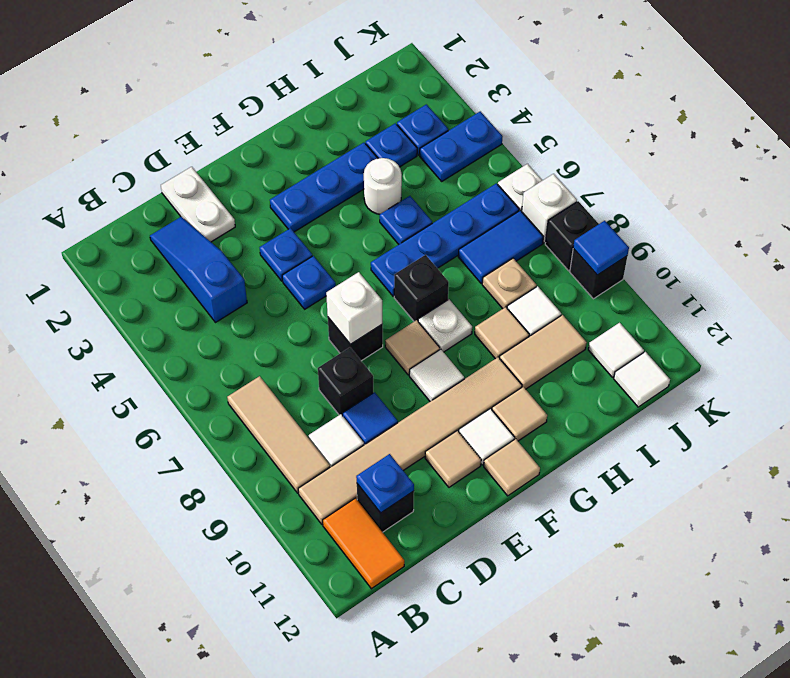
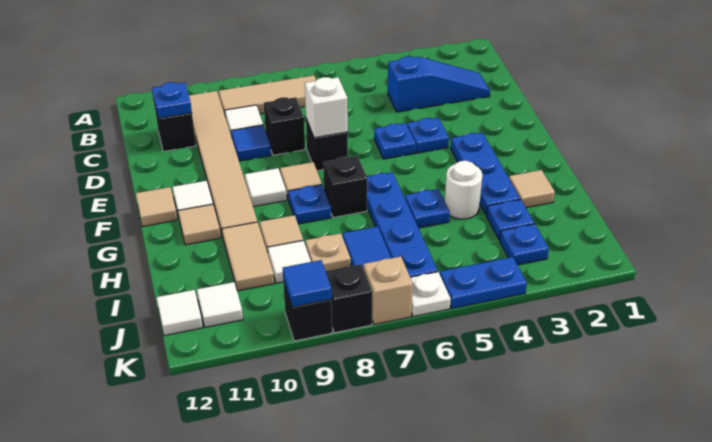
orange tile B11:B12 level 1 -> none
white plate D1:D2 level 1 -> none
tan tile E11 level 1 -> tan tile H2 level 1
white plate G8 level 1 -> blue plate G8 level 1
blue plate J4:K4 level 1 -> blue plate K4:K5 level 1
white brick K7 level 1 -> tan brick K7 level 1

